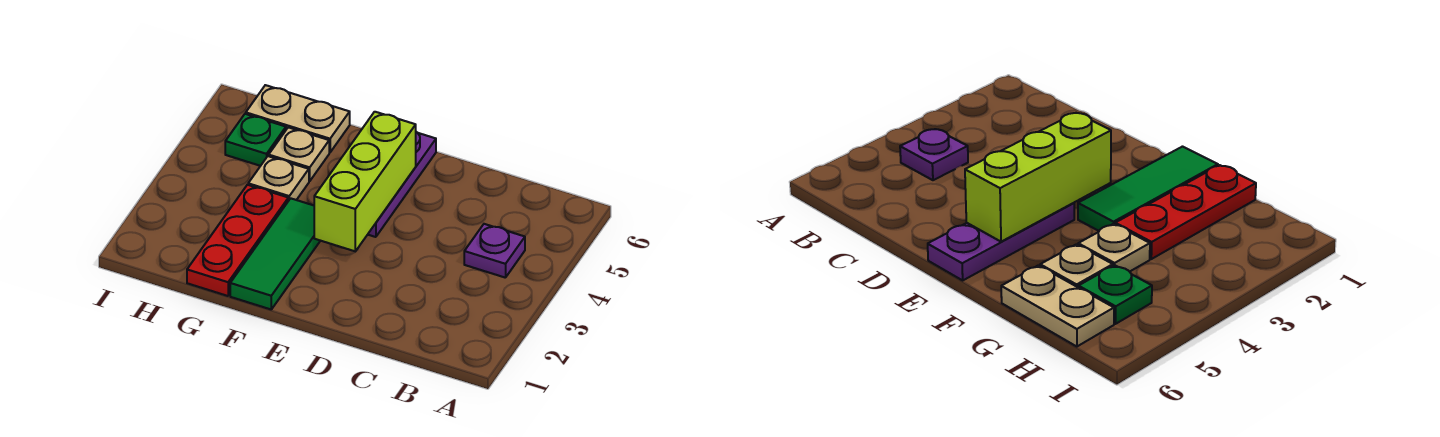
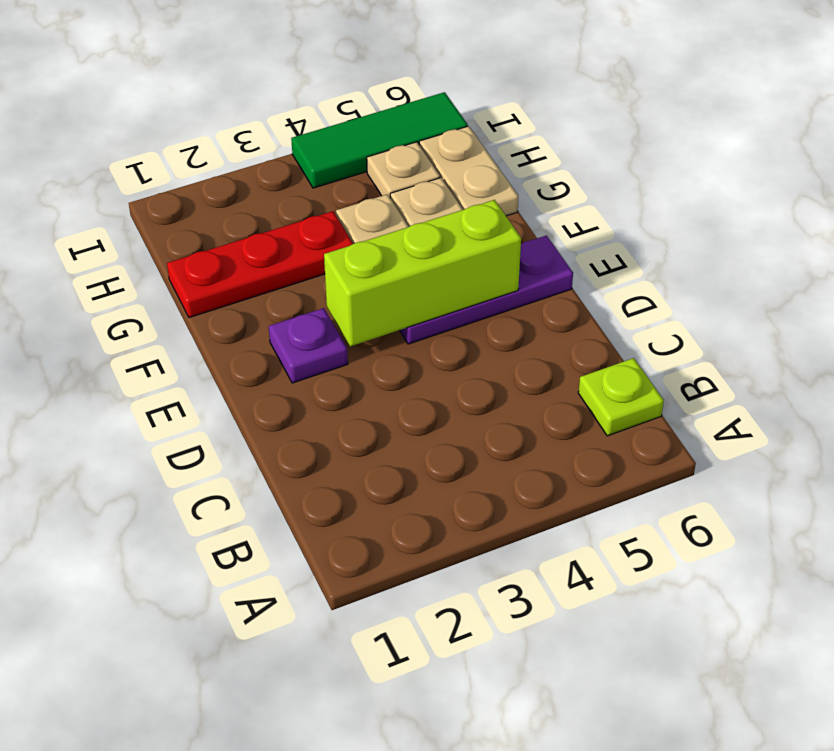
purple plate B4 level 1 -> purple plate E2 level 1
none -> lime plate B6 level 1
green tile F1:F3 level 1 -> green tile I4:I6 level 1
green plate H5 level 1 -> tan plate H5 level 1

